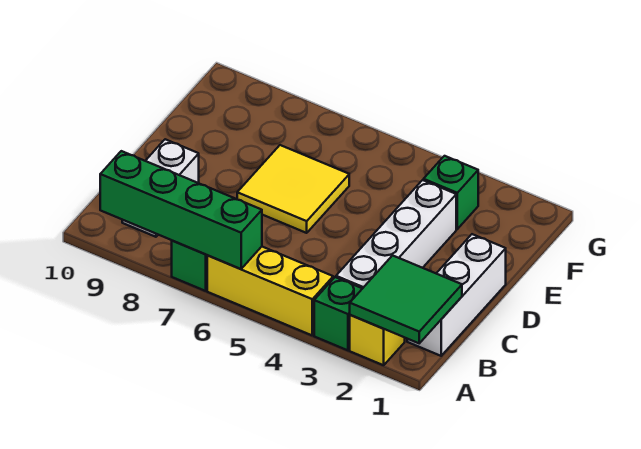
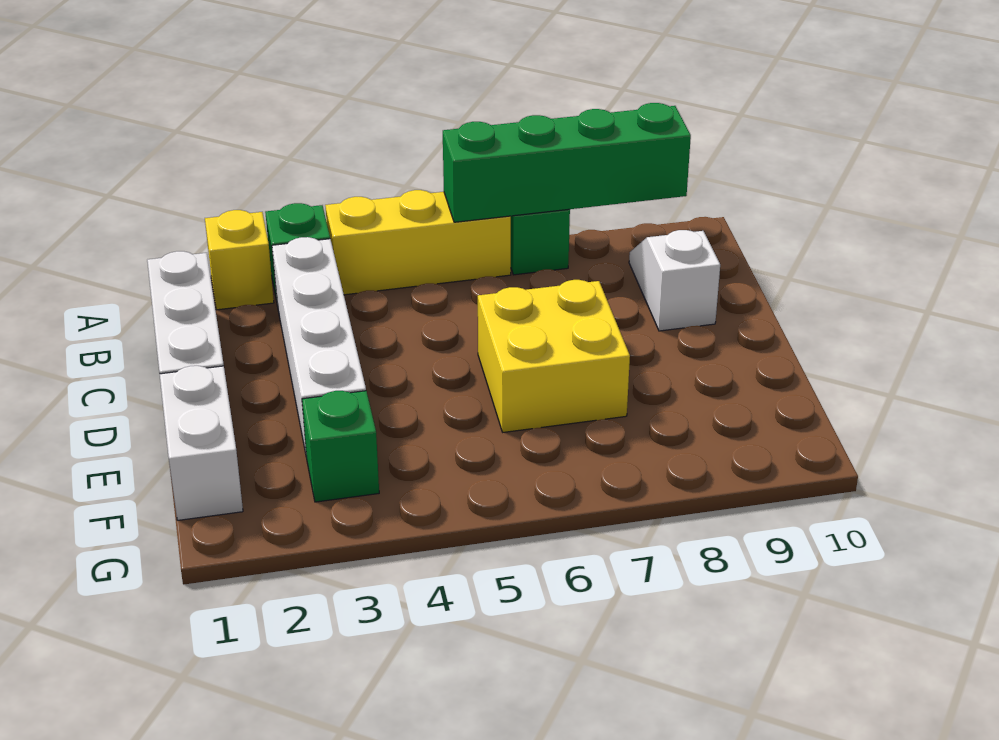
green tile A1:B2 level 2 -> none
yellow tile D6:E7 level 1 -> yellow brick D6:E7 level 1
none -> white brick E1:F1 level 1

